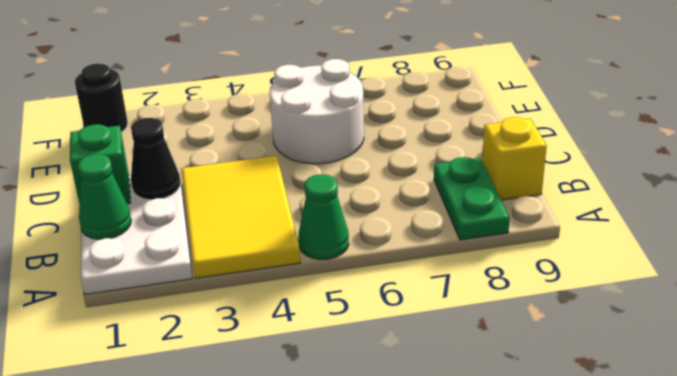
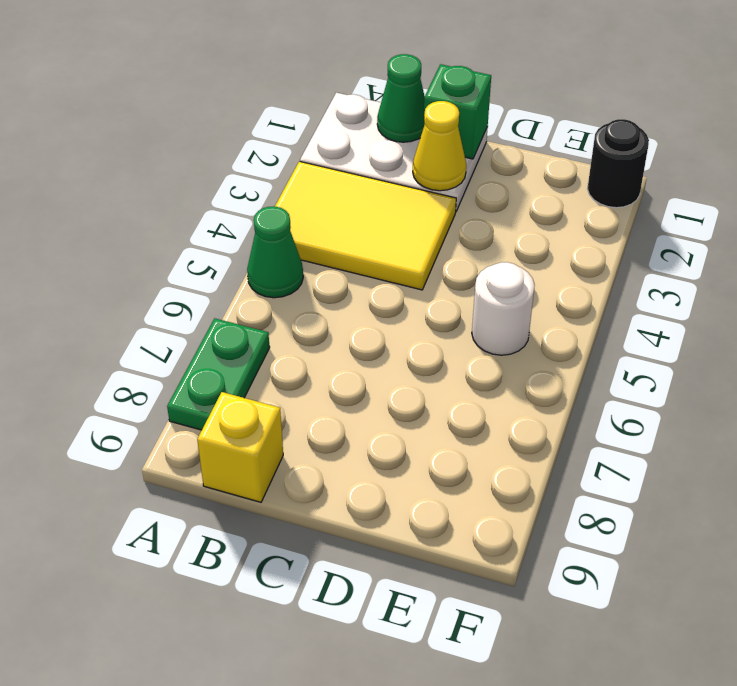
green plate A8:B8 level 1 -> green plate A7:A8 level 1
black cone C2 level 2 -> yellow cone C2 level 2
white round brick D5:E6 level 1 -> white round brick E5 level 1

